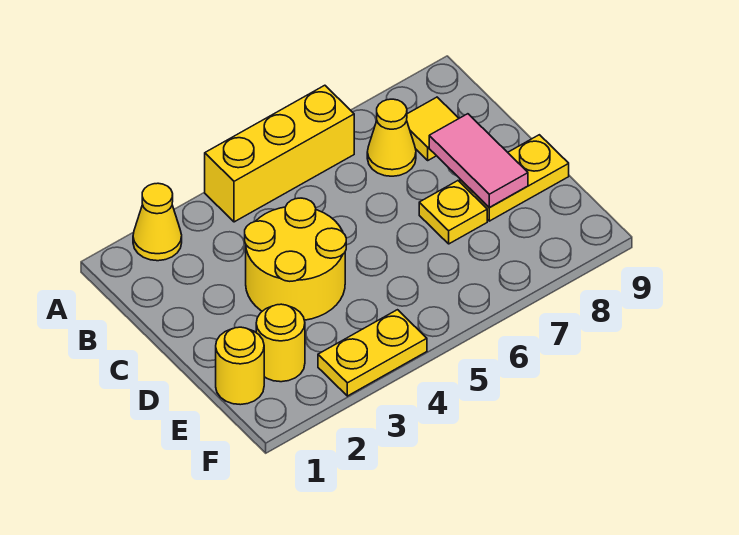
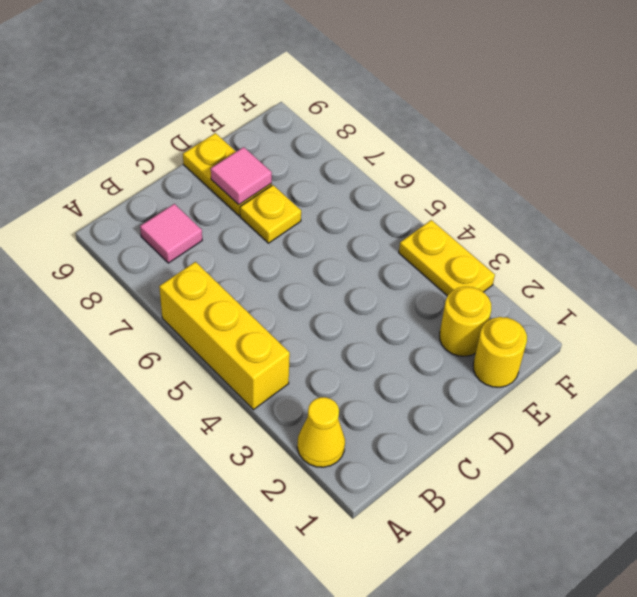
yellow cone B7 level 1 -> none
yellow tile B8 level 1 -> pink tile B8 level 1
yellow round brick C3:D4 level 1 -> none
pink tile C8:D8 level 2 -> pink tile D8 level 2

